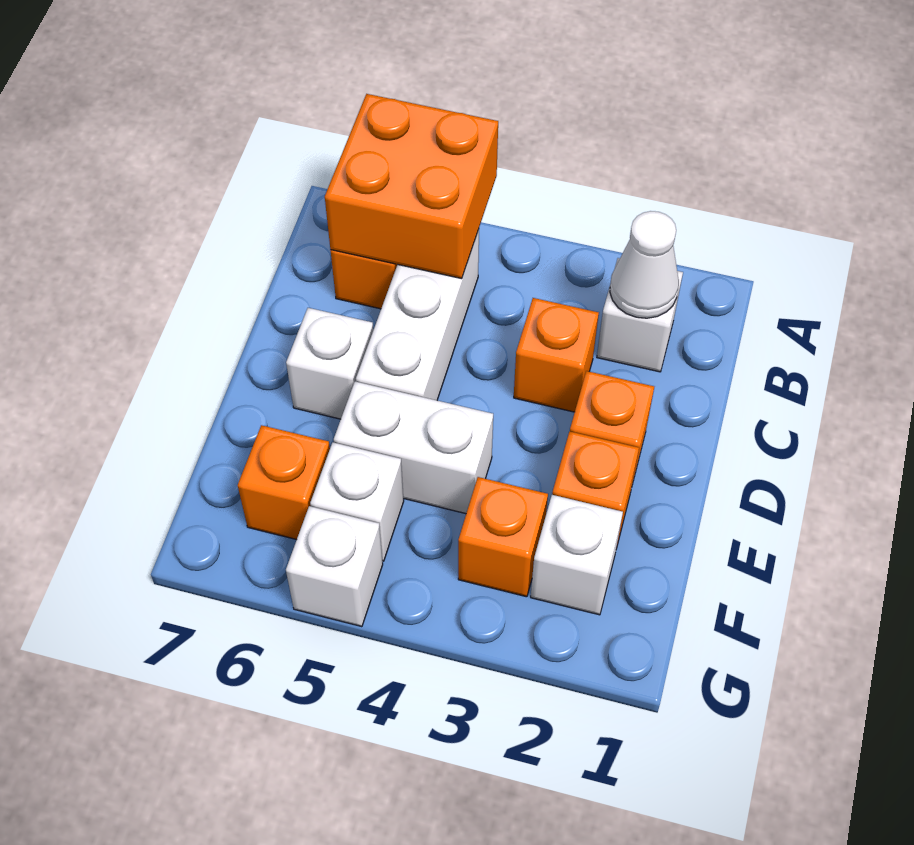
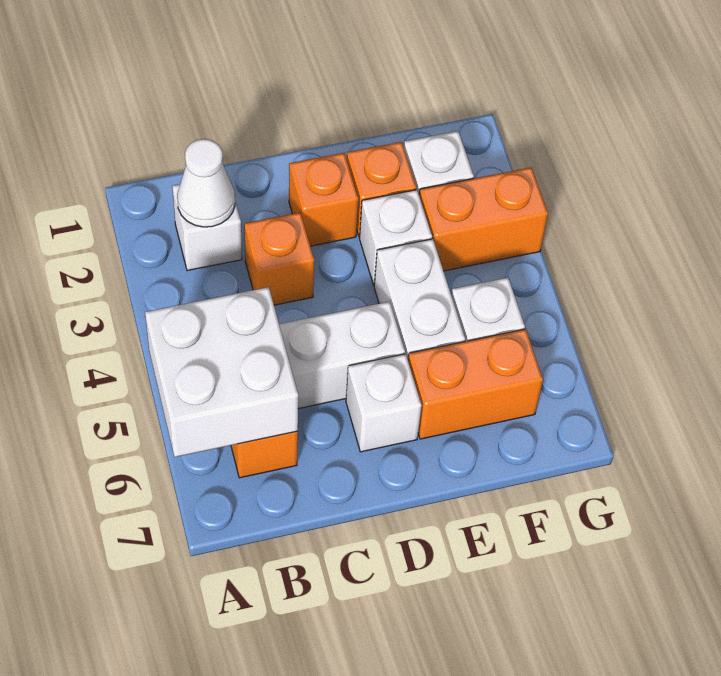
orange brick A5:B6 level 2 -> white brick A5:B6 level 2
orange brick F3 level 1 -> orange brick F3:G3 level 1
orange brick F6 level 1 -> orange brick E6:F6 level 1
white brick G5 level 1 -> white brick E3 level 1

